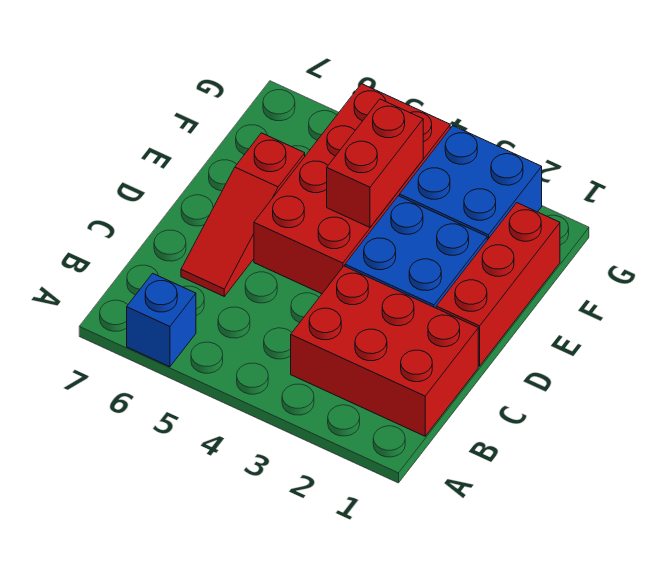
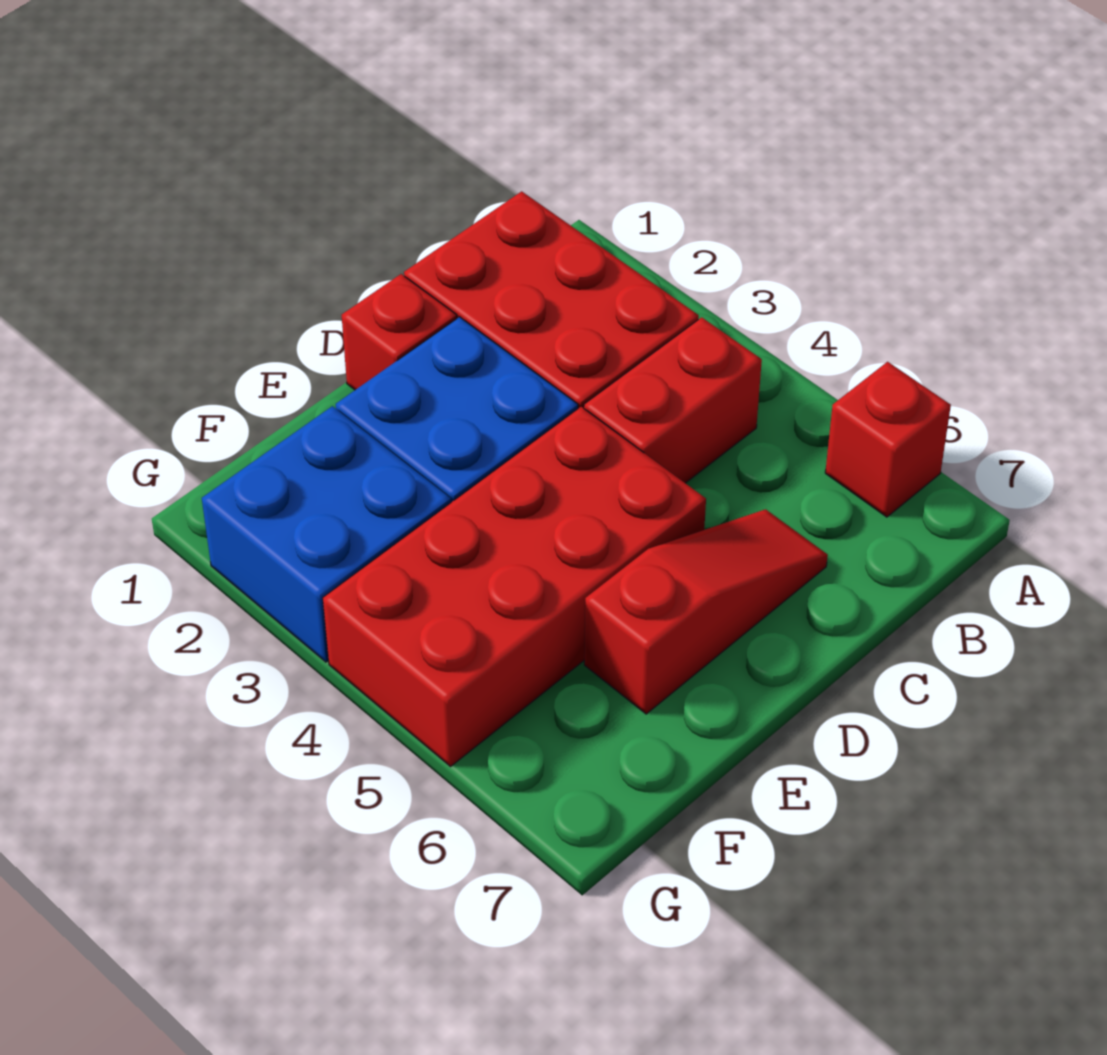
blue brick A6 level 1 -> red brick A6 level 1
red brick D1:F1 level 1 -> red brick D1 level 1
red brick E4:F4 level 2 -> red brick B4:C4 level 1

